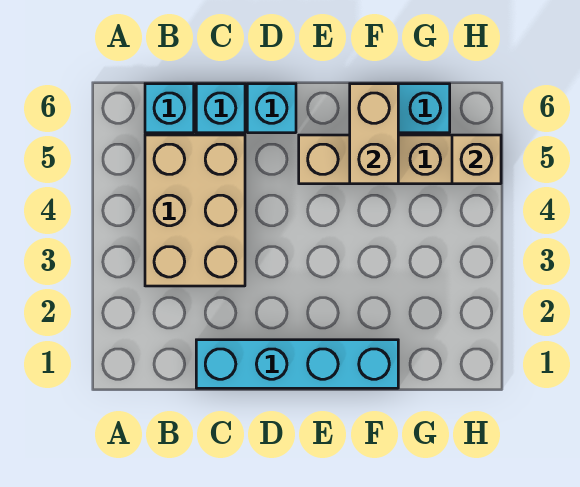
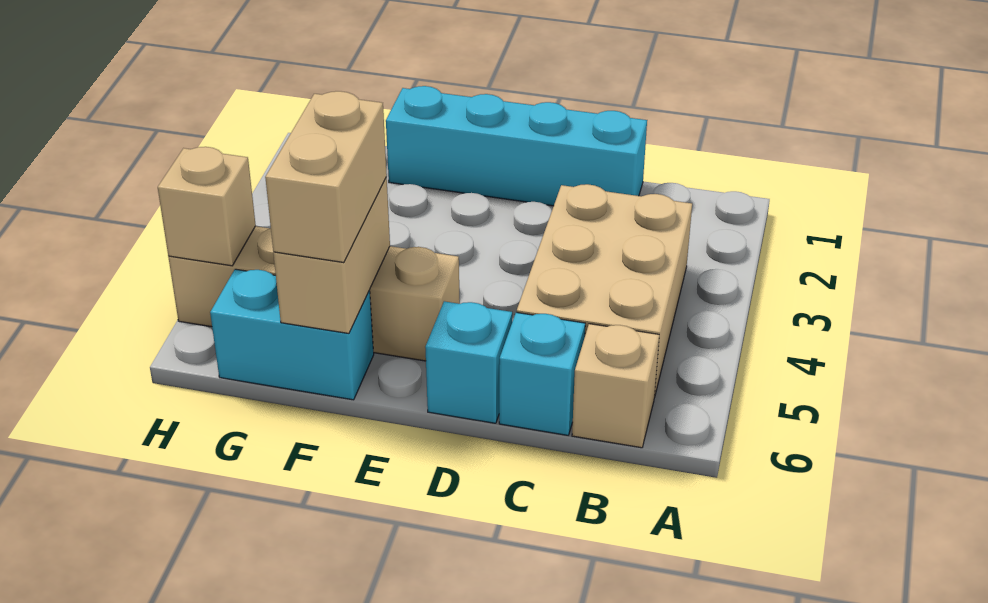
cyan brick B6 level 1 -> tan brick B6 level 1
none -> tan brick F5:F6 level 3

